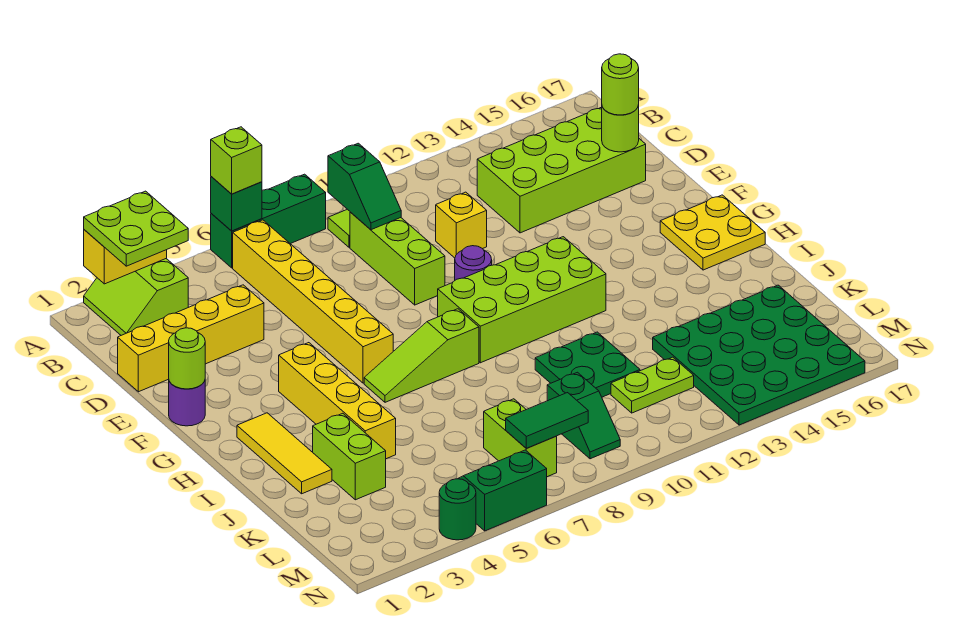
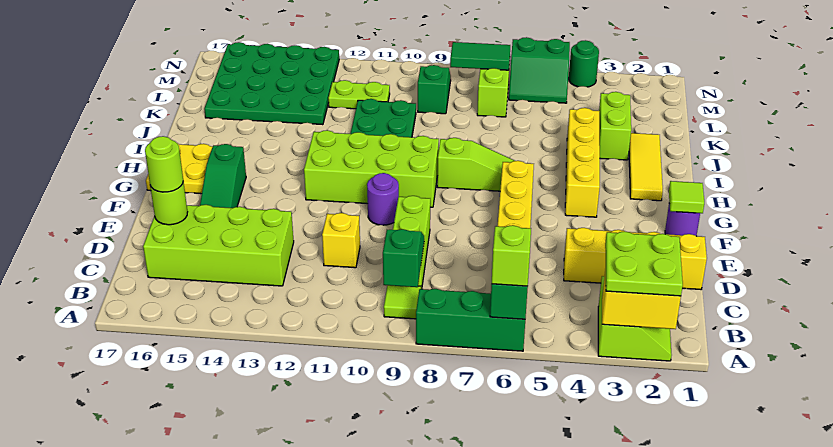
none -> green slope E15:G15 level 1 top G
lime round brick F1 level 2 -> lime tile F1 level 2

